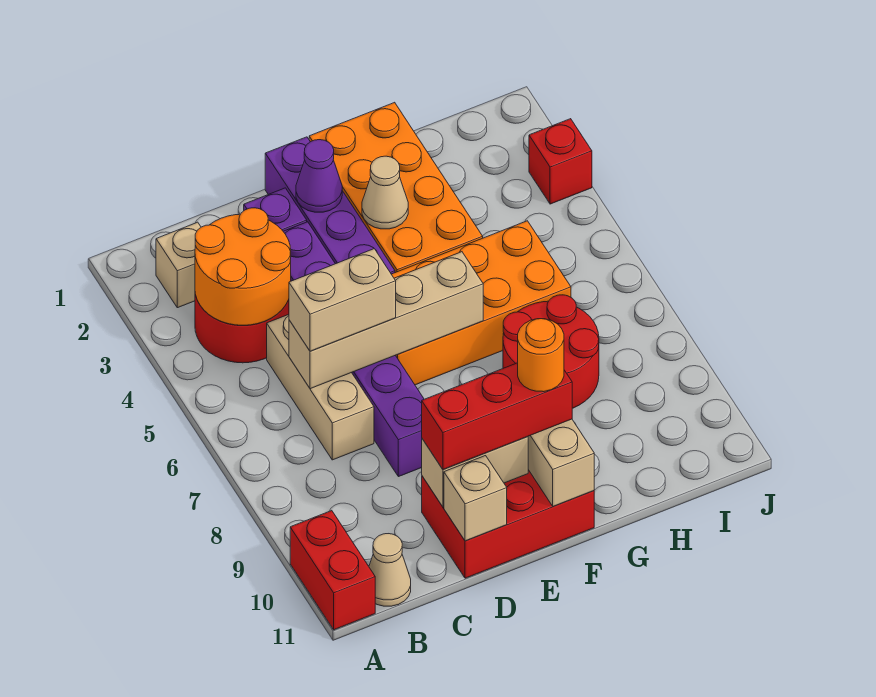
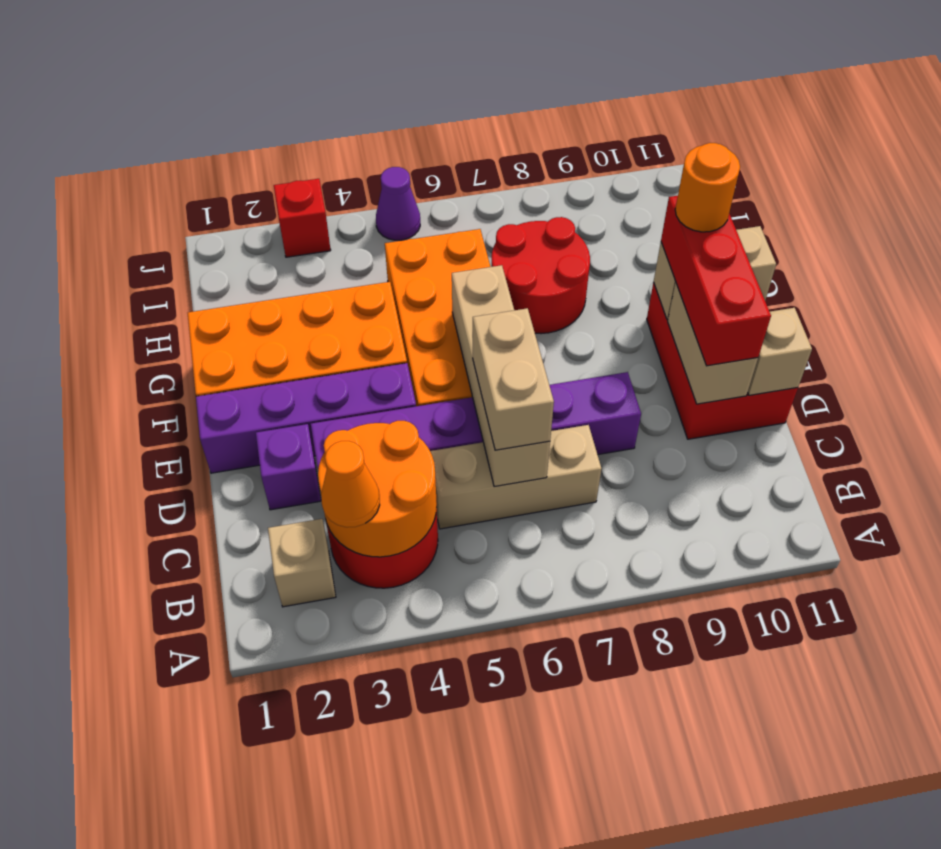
red brick A10:A11 level 1 -> none
none -> orange cone B3 level 3
tan cone B11 level 1 -> none
purple cone E2 level 2 -> purple cone J5 level 1
tan cone F3 level 2 -> none

